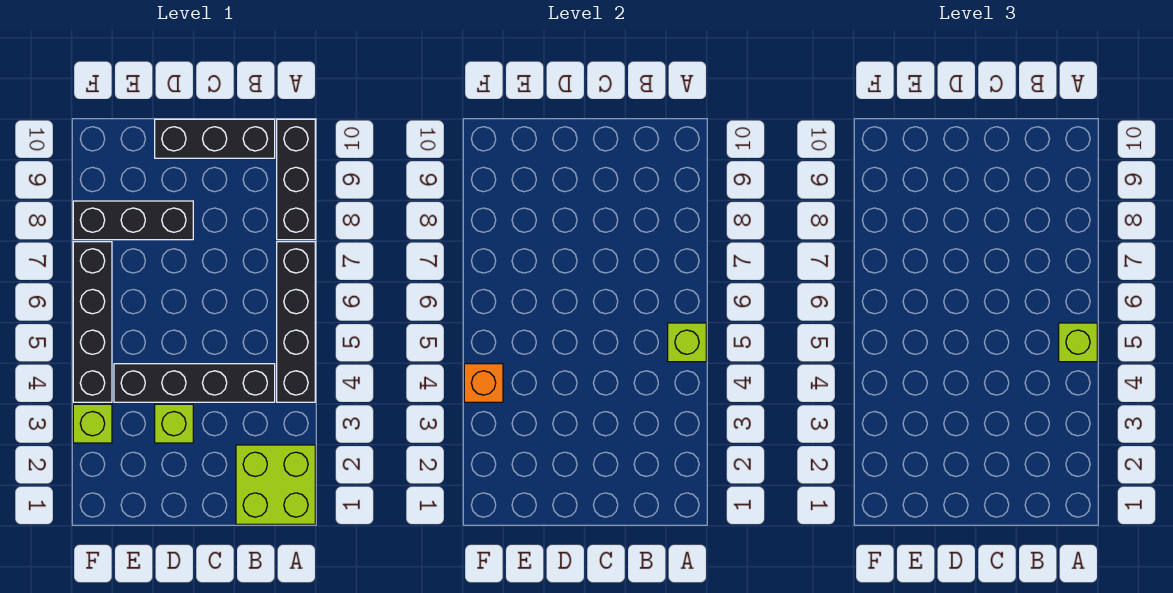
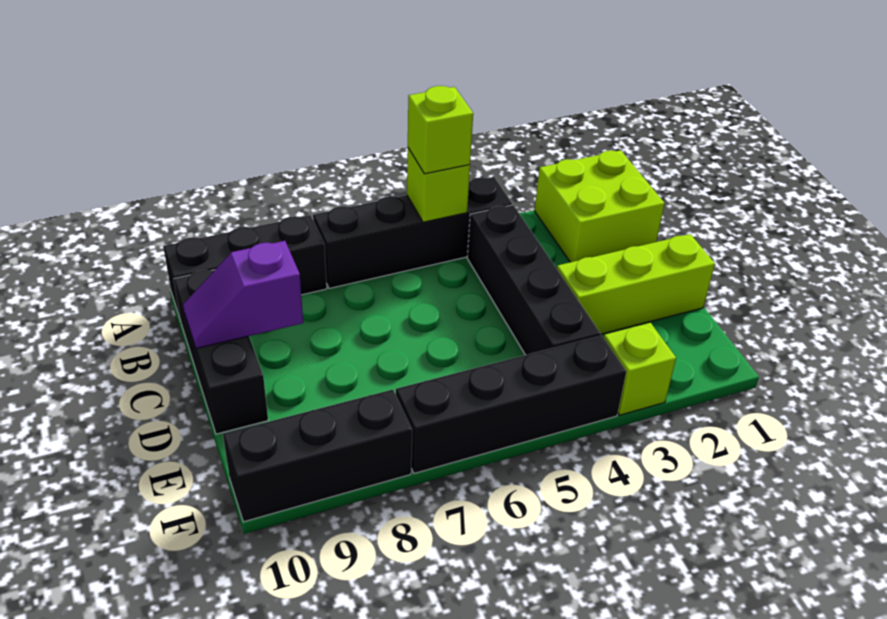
none -> purple slope C9:C10 level 2 top 9
lime brick D3 level 1 -> lime brick D1:D3 level 1
black brick D8:F8 level 1 -> black brick F8:F10 level 1
orange brick F4 level 2 -> none

